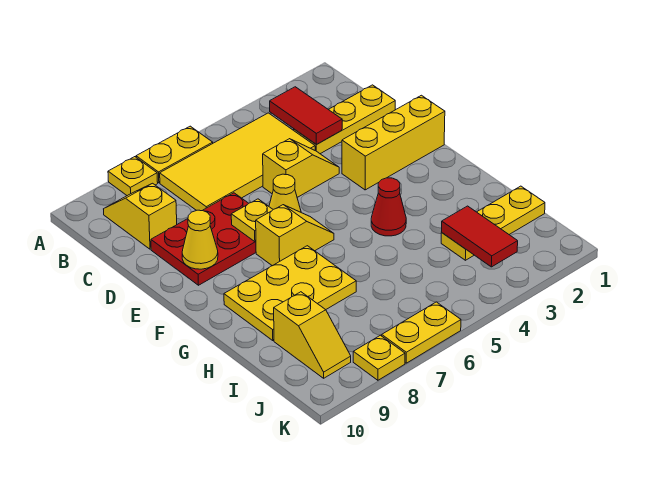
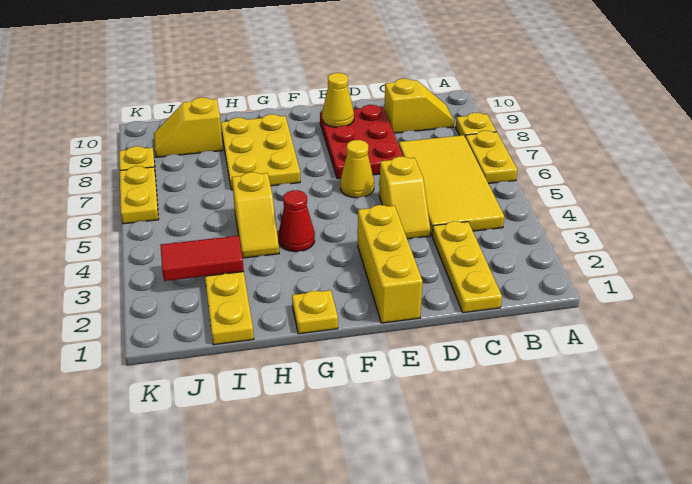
red tile B3:C3 level 2 -> none
yellow plate E7 level 2 -> yellow plate G1 level 1
yellow slope F6:F7 level 1 top 7 -> yellow slope H4:H5 level 1 top 5

